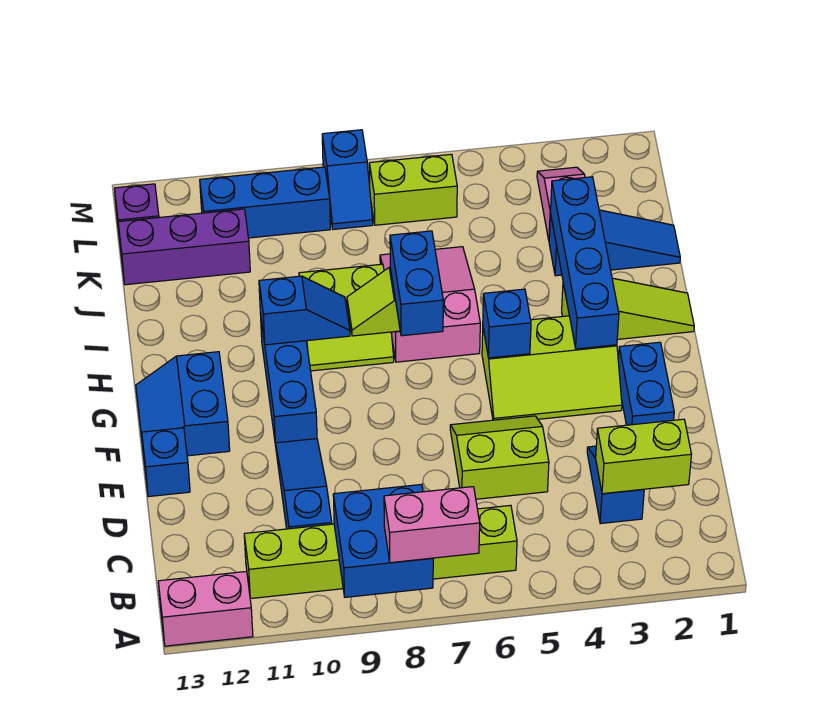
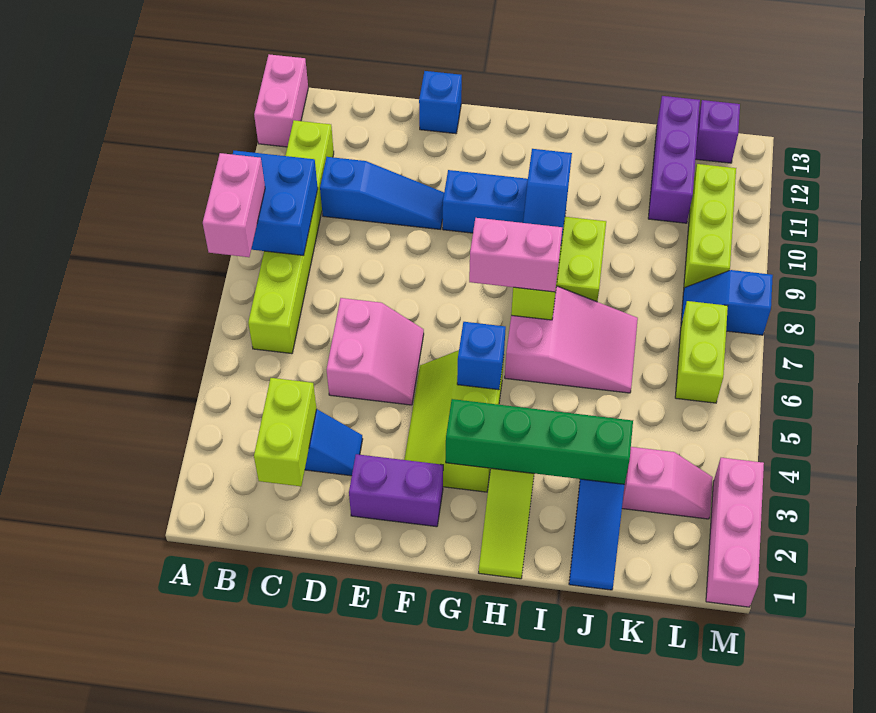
lime slope D5:E6 level 1 top D -> pink slope D5:E6 level 1 top D
blue brick E2:F2 level 1 -> purple brick E2:F2 level 1
blue slope F12:G13 level 1 top 12 -> none
blue brick G3:J3 level 2 -> green brick G3:J3 level 2
blue brick G7:H7 level 3 -> pink brick G7:H7 level 3
blue brick L9:L11 level 1 -> lime brick L9:L11 level 1
none -> pink brick M1:M3 level 1

